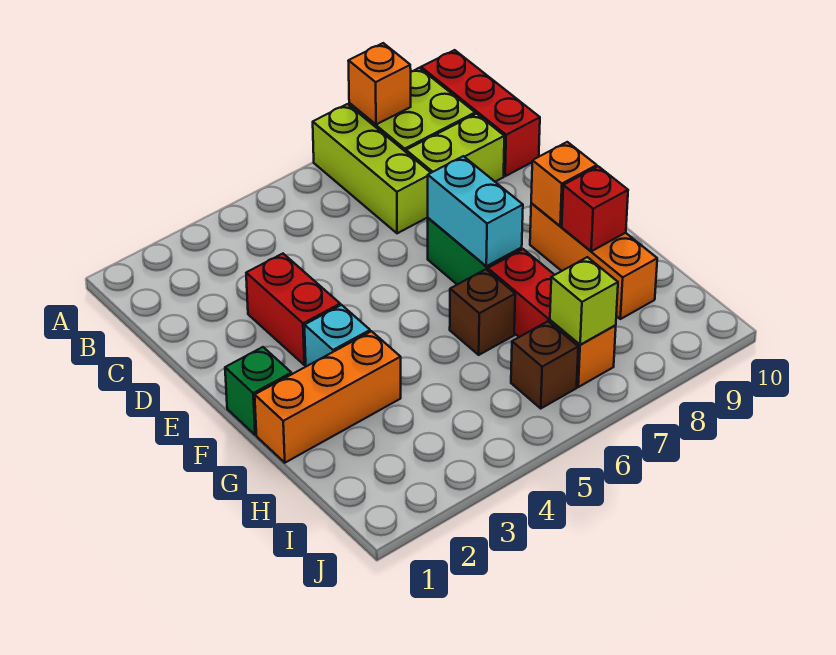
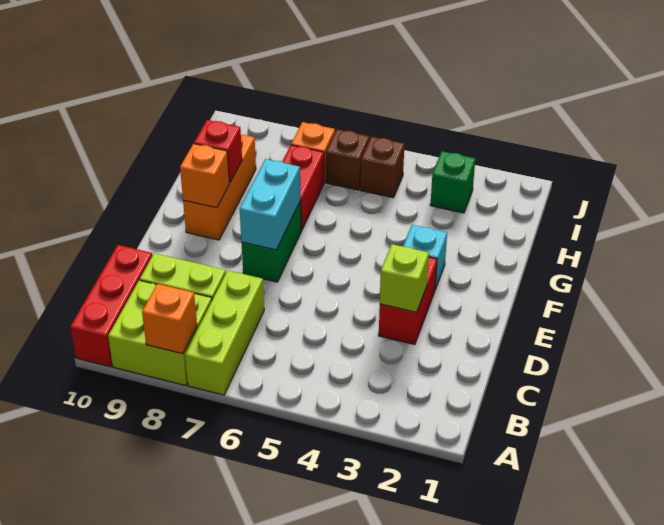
green brick F1 level 1 -> green brick I3 level 1
orange brick G1:G3 level 1 -> none
brown brick G6 level 1 -> brown brick I5 level 1
lime brick I7 level 2 -> lime brick D3 level 2

